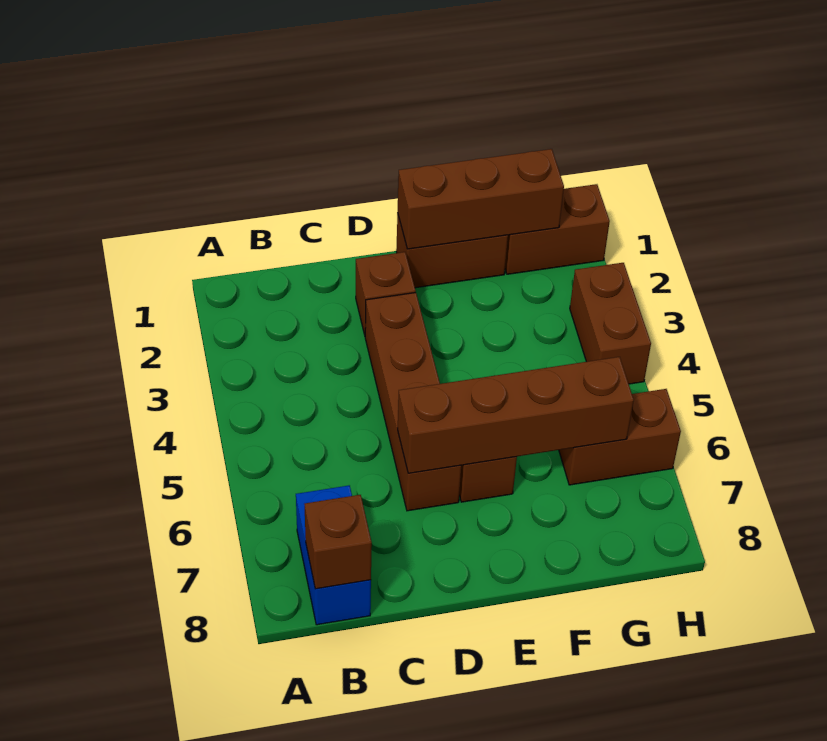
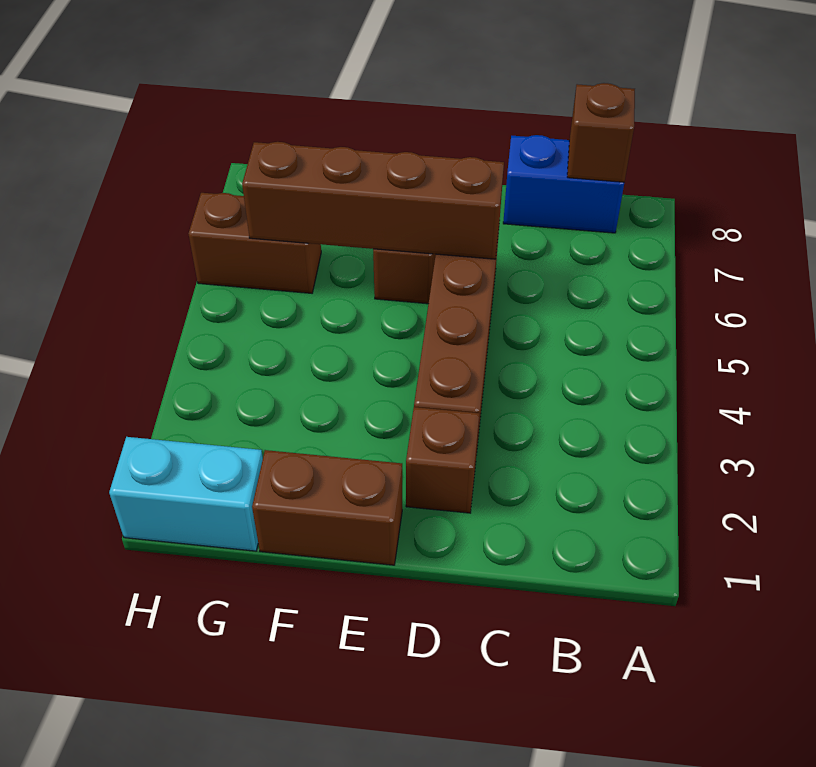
blue brick B7:B8 level 1 -> blue brick B8:C8 level 1
brown brick E1:G1 level 2 -> none
brown brick G1:H1 level 1 -> cyan brick G1:H1 level 1
brown brick H3:H4 level 1 -> none

